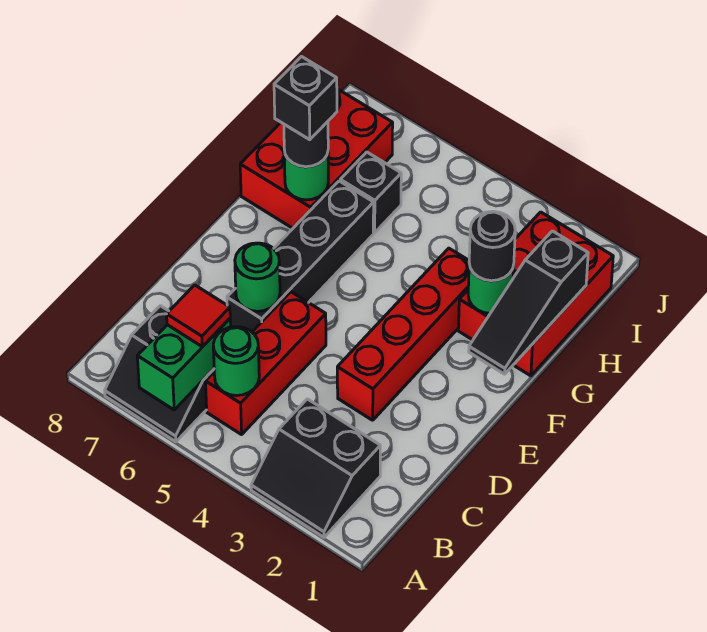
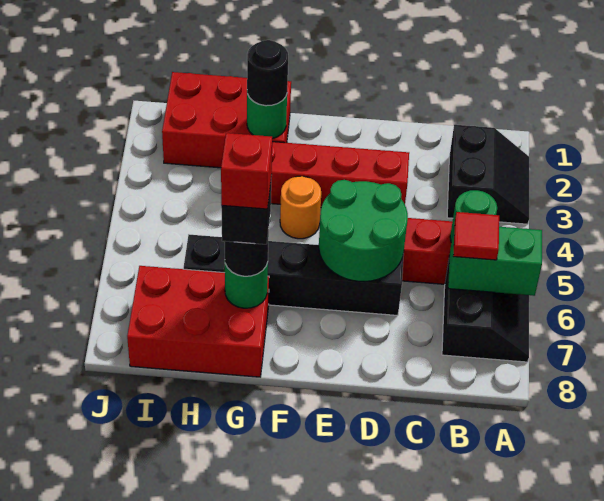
green round brick D6 level 2 -> green round brick D5:E6 level 2
black slope F1:H1 level 2 top H -> none
none -> orange round brick F4 level 1
none -> red brick G7 level 5

